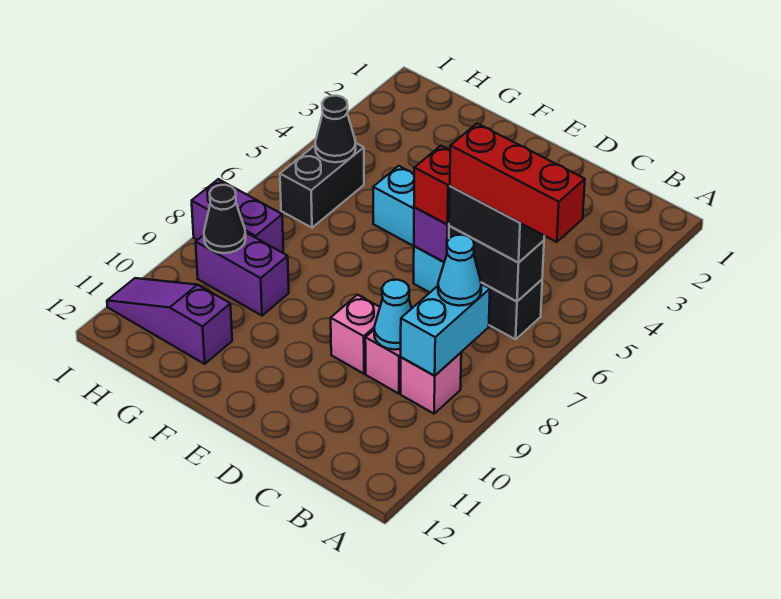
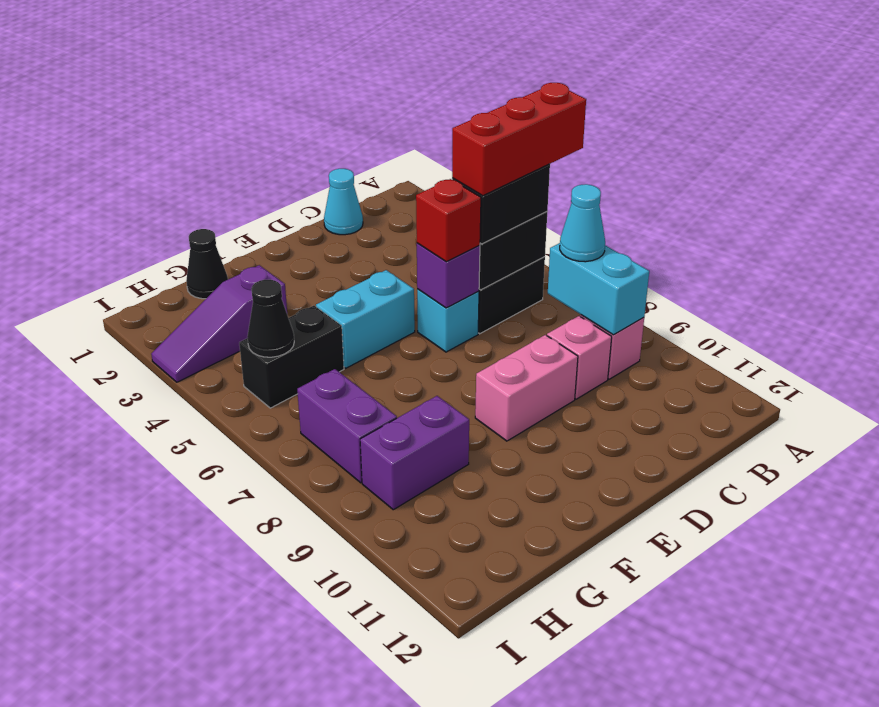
cyan cone C9 level 2 -> cyan cone C1 level 1
pink brick D9 level 1 -> pink brick D9:E9 level 1
purple slope G11:I11 level 1 top G -> purple slope G3:I3 level 1 top G
black brick H5:H6 level 1 -> black brick G5:H5 level 1
purple brick H8:I8 level 1 -> purple brick H7:H8 level 1
black cone H9 level 2 -> black cone G1 level 1

